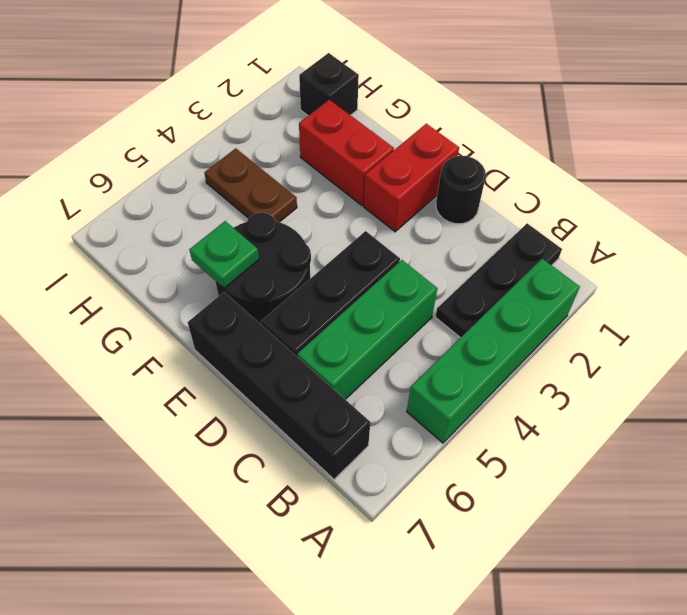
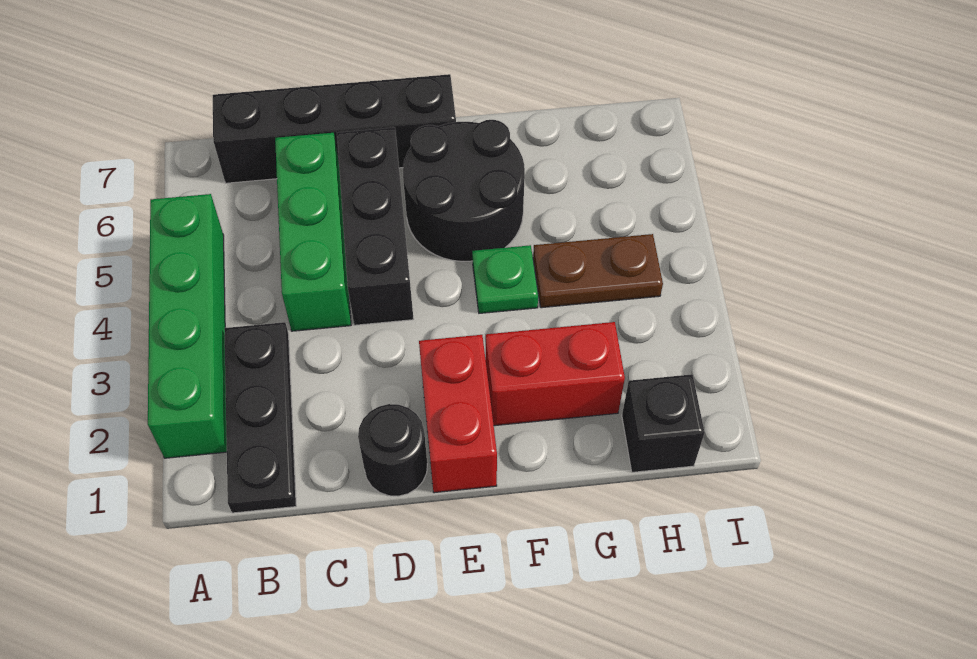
green plate F6 level 2 -> green plate F4 level 1

